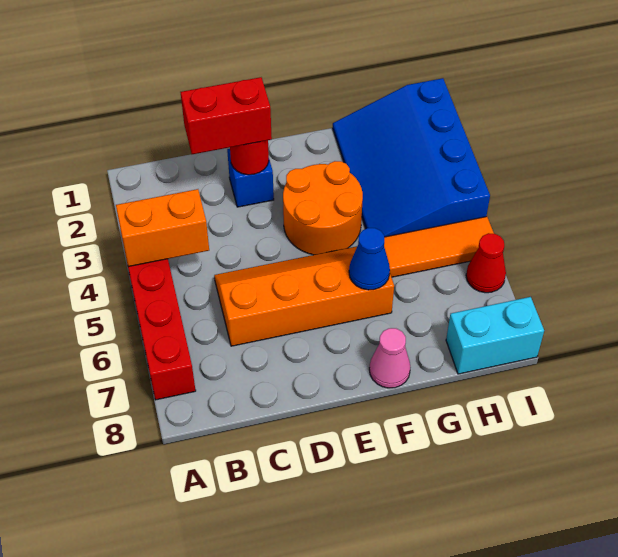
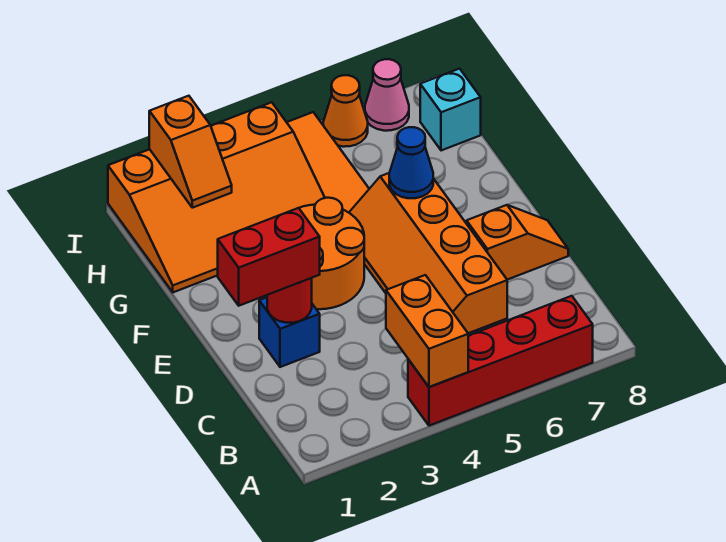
red brick C2:D2 level 3 -> red brick D1:D2 level 3
none -> orange slope D7:D8 level 1 top 7
pink cone F8 level 1 -> pink cone I7 level 1
blue slope G1:I4 level 1 top I -> orange slope G1:I4 level 1 top I
none -> orange slope H2:I2 level 2 top I
cyan brick H8:I8 level 1 -> cyan brick H8 level 1
red cone I6 level 1 -> orange cone I6 level 1

